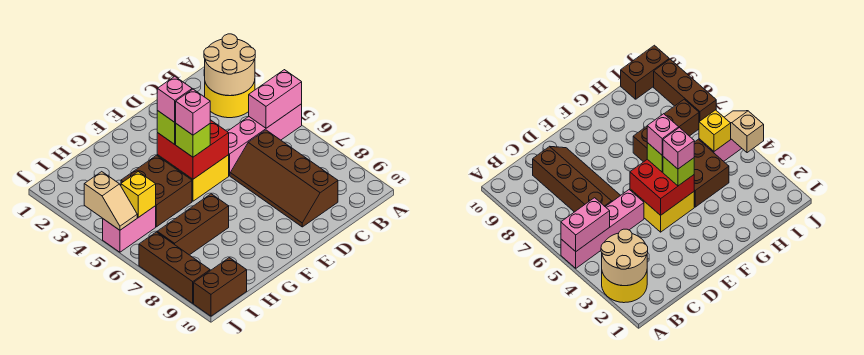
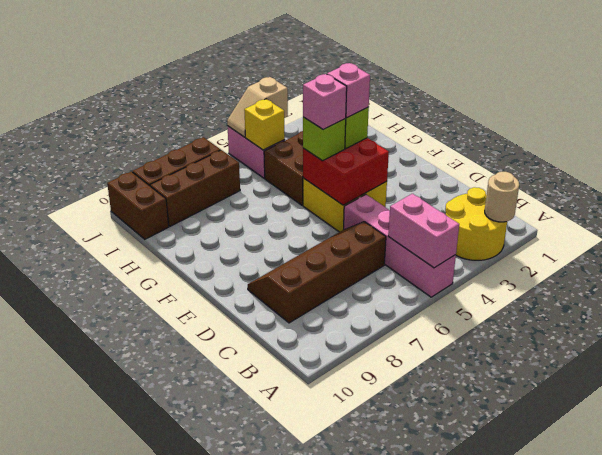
tan round brick A2:B3 level 2 -> tan round brick A2 level 2
brown brick G7:I7 level 1 -> brown brick I7:I9 level 1

